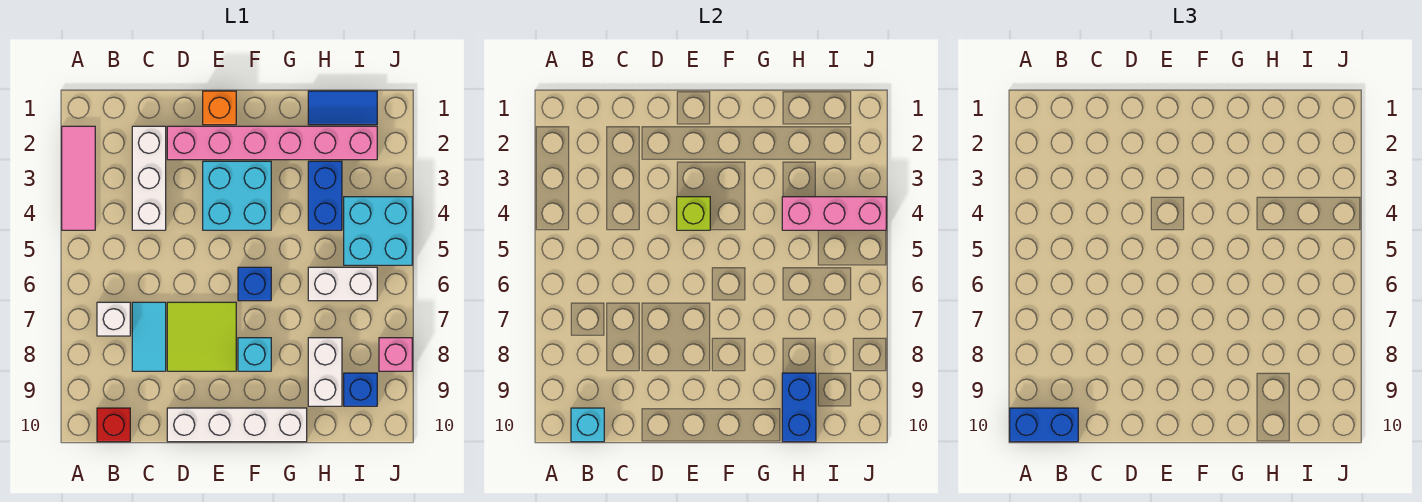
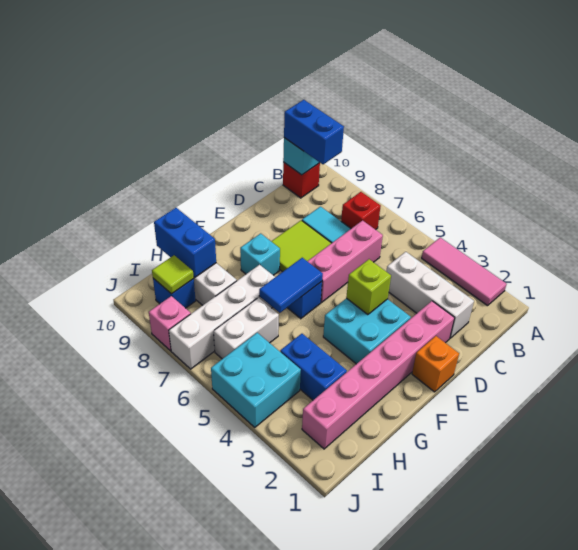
blue brick A10:B10 level 3 -> blue brick B9:B10 level 3
white brick B7 level 1 -> red brick B7 level 1
white brick D10:G10 level 1 -> white brick G7:J7 level 1
blue tile H1:I1 level 1 -> blue tile F6:G6 level 2
pink brick H4:J4 level 2 -> pink brick C6:E6 level 1
none -> lime tile I9 level 2

